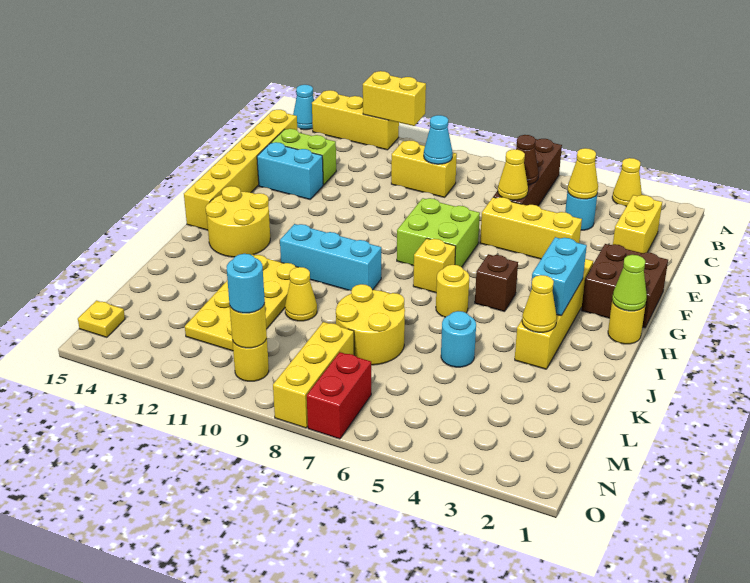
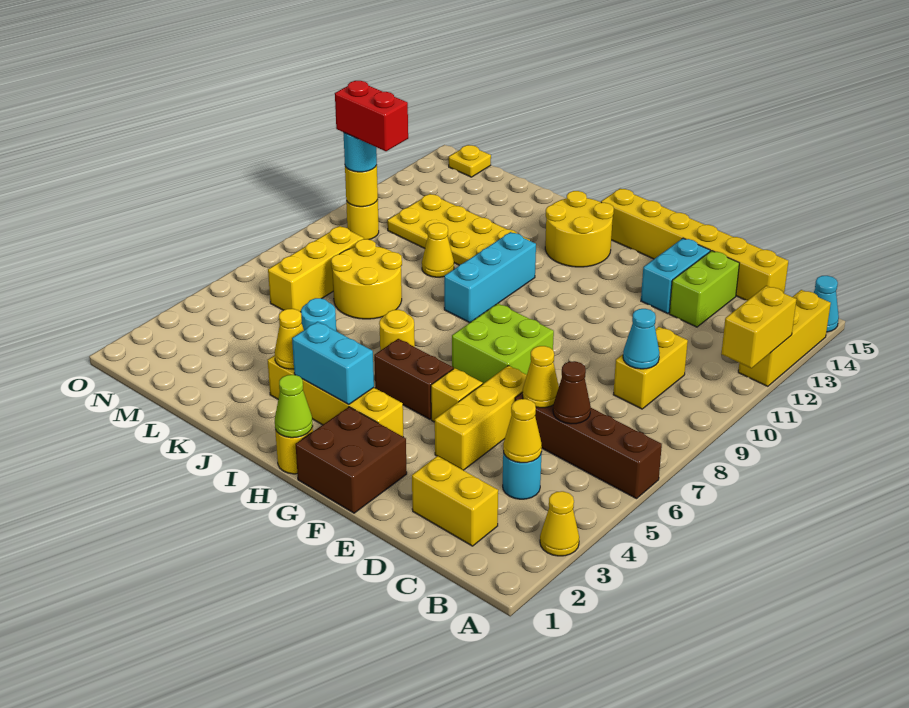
brown brick H5 level 1 -> brown brick G5:H5 level 1
yellow brick H7 level 1 -> yellow brick F5 level 1
yellow brick M8:O8 level 1 -> yellow brick M6:M8 level 1
red brick N7:O7 level 1 -> red brick M10:N10 level 4

